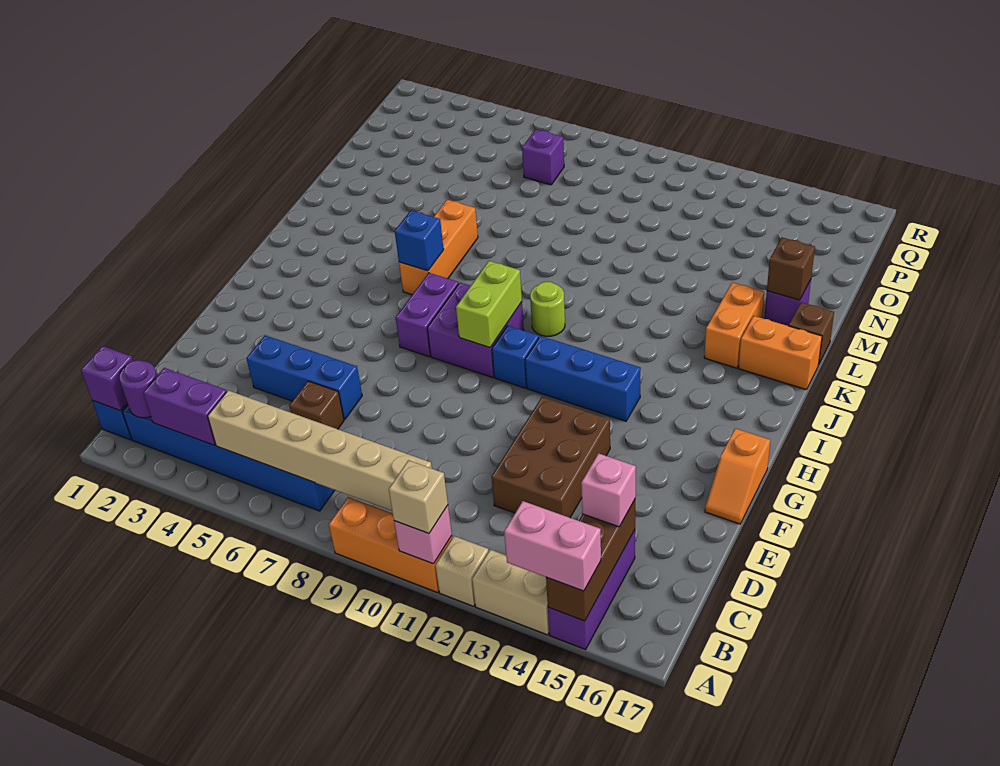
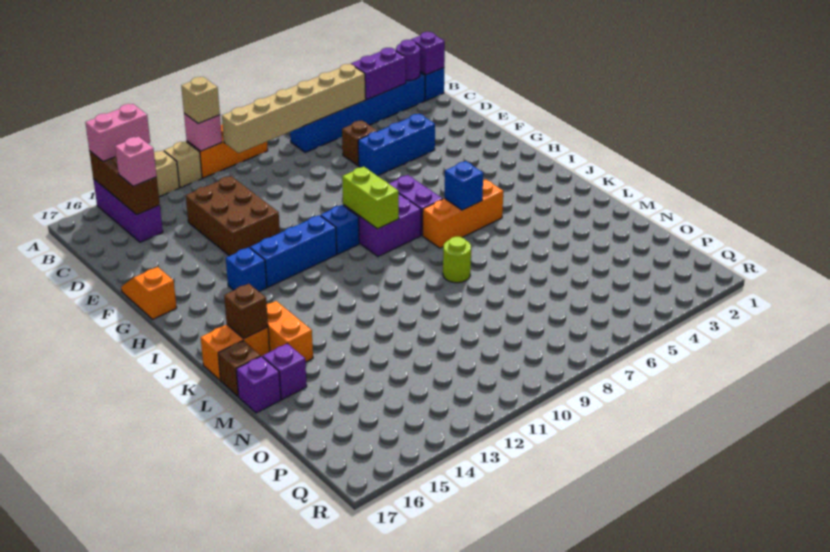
none -> blue brick H14 level 1
orange brick J6:L6 level 1 -> orange brick J5:J7 level 1
lime round brick J10 level 1 -> lime round brick L8 level 1
brown brick M16 level 2 -> brown brick K16 level 2
purple brick P7 level 1 -> purple brick M17 level 1

